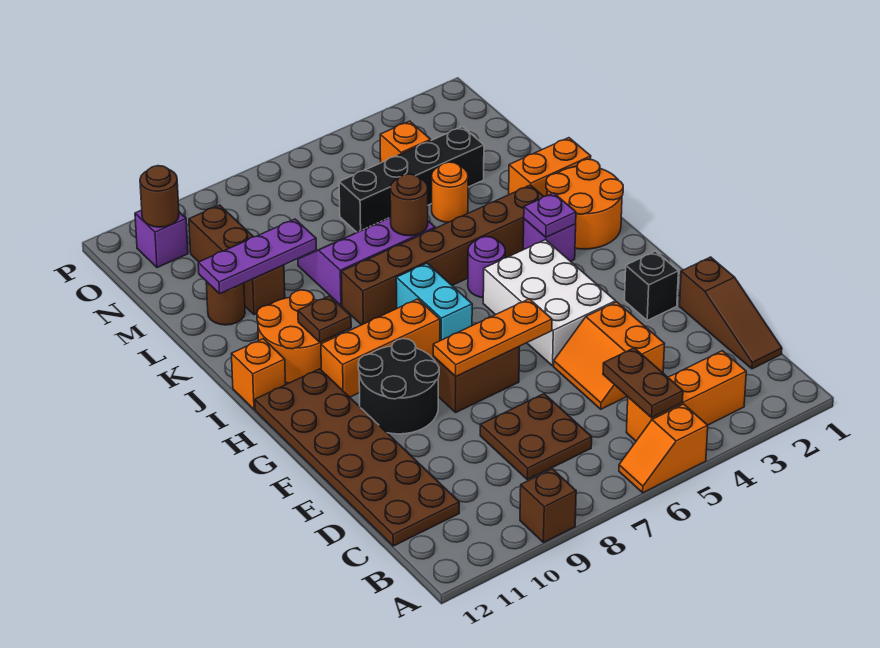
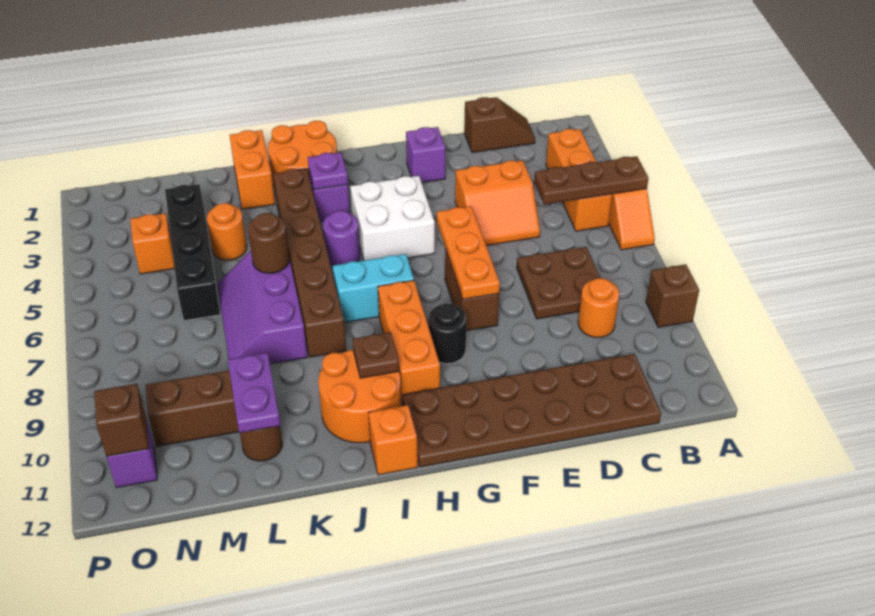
brown plate B5:C5 level 2 -> brown plate A5:C5 level 2
brown slope C1:E1 level 1 top E -> brown slope C1:D1 level 1 top D
none -> orange round brick C9 level 1
black brick F2 level 1 -> purple brick F2 level 1
white brick F4:H5 level 1 -> white brick G4:H5 level 1
black round brick F9:G10 level 1 -> black round brick G9 level 1
purple plate L9:L11 level 2 -> purple plate L10:L11 level 2
brown round brick O11 level 2 -> brown brick O11 level 2

